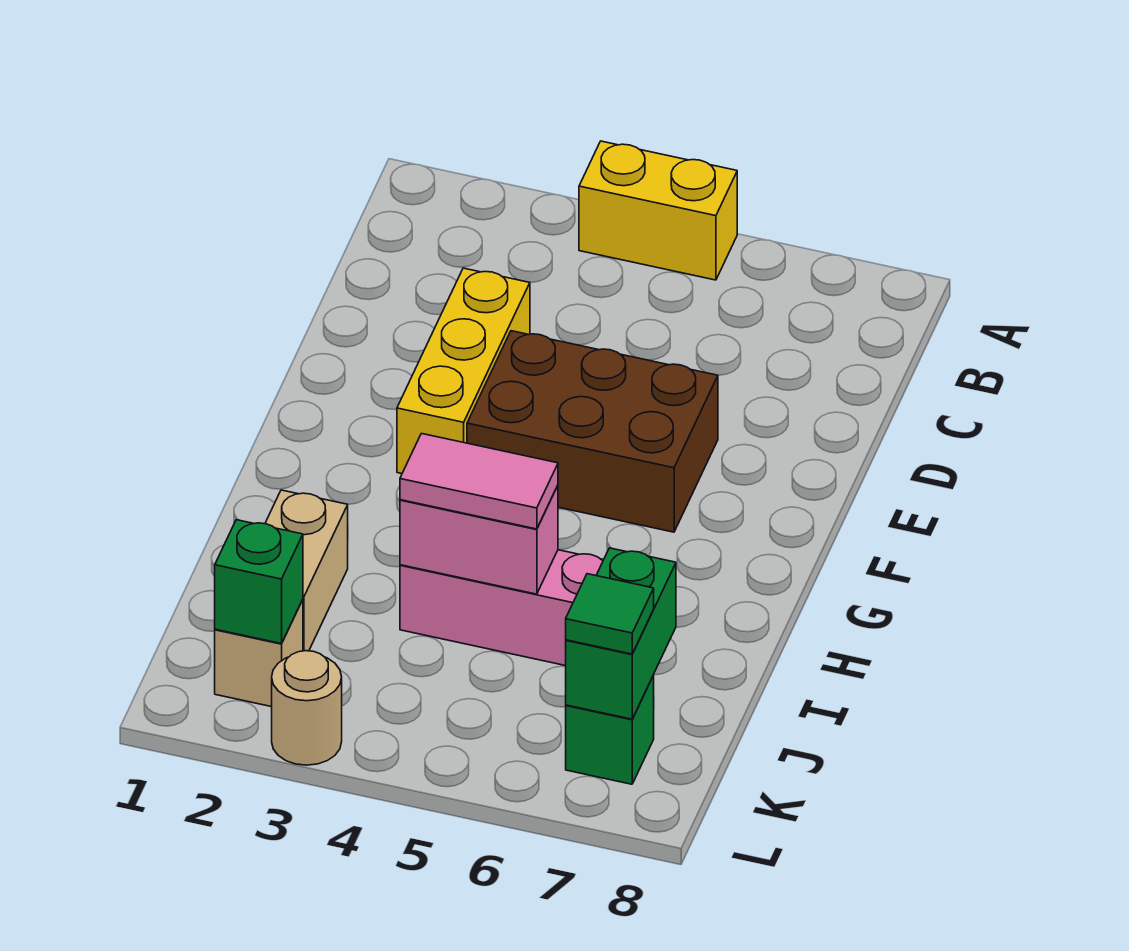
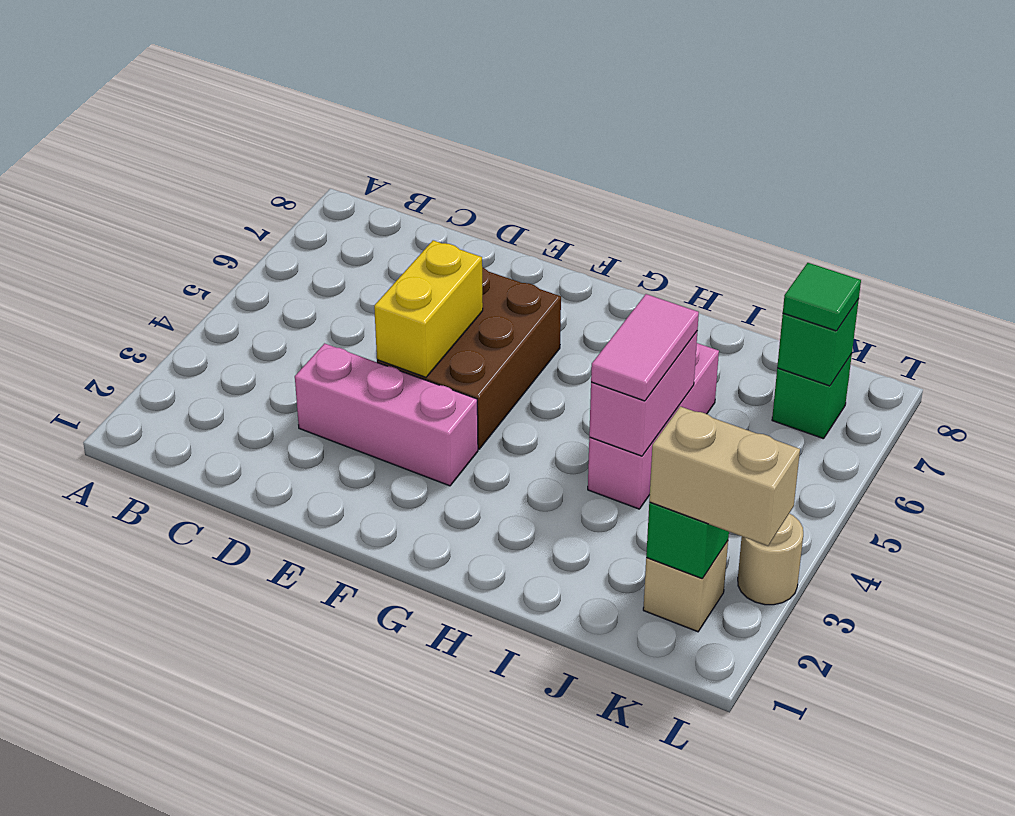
yellow brick A4:A5 level 1 -> yellow brick E4:E5 level 2
yellow brick D3:F3 level 1 -> pink brick D3:F3 level 1
tan brick I2:J2 level 1 -> tan brick K2:L2 level 3
green brick J7:K7 level 2 -> green brick K7 level 2

